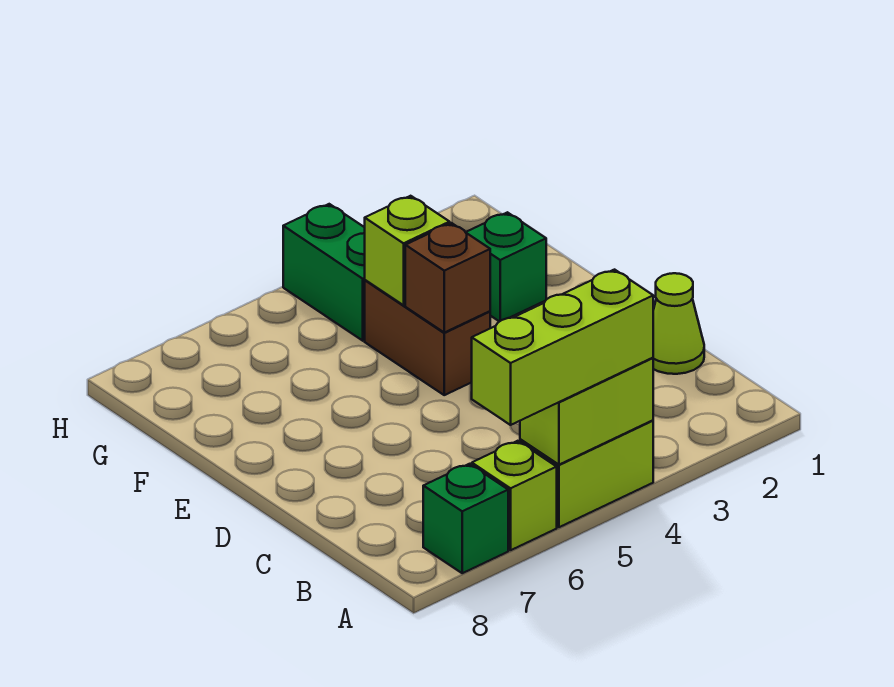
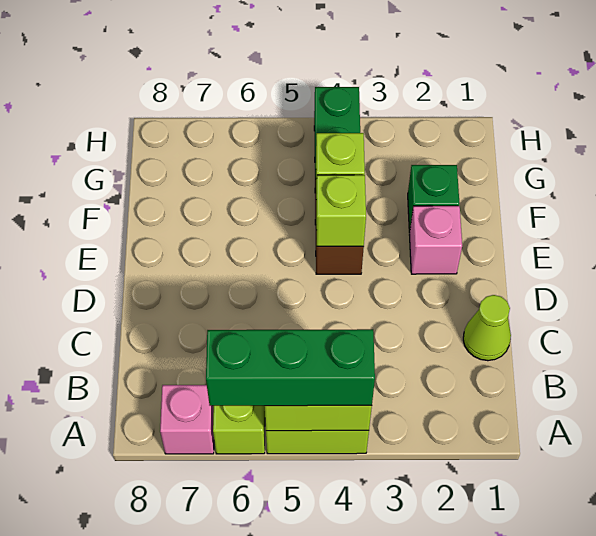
lime brick A4:A6 level 3 -> green brick A4:A6 level 3
green brick A7 level 1 -> pink brick A7 level 1
none -> pink brick E2 level 1
brown brick E4 level 2 -> lime brick E4 level 2

